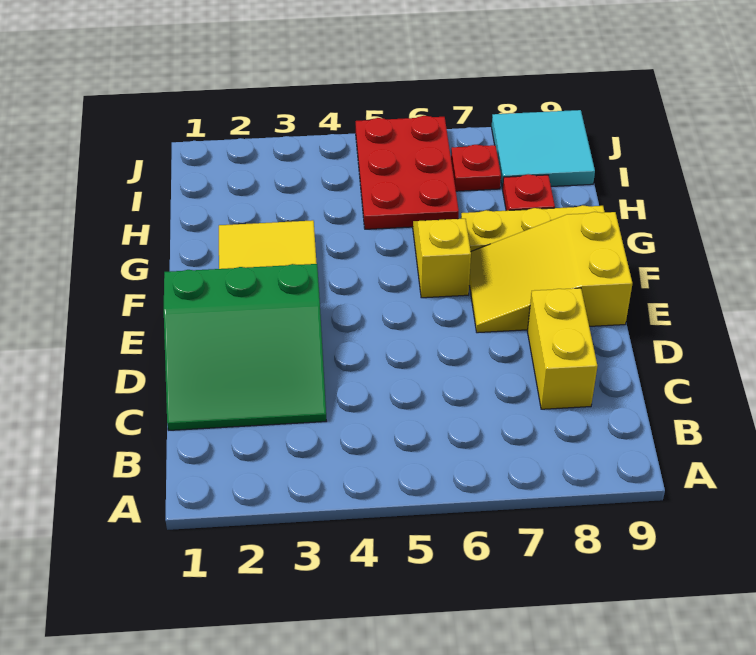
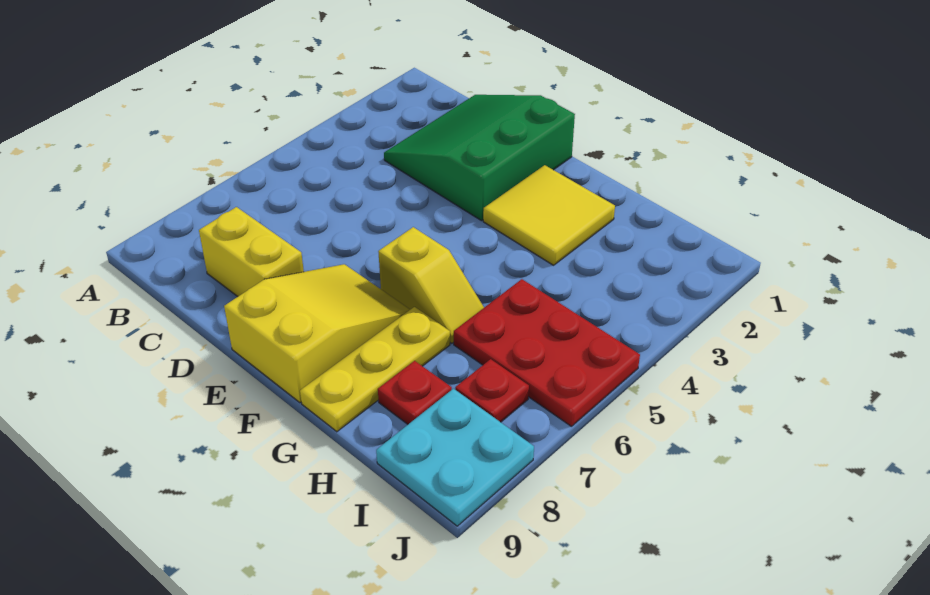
cyan tile I8:J9 level 1 -> cyan plate I8:J9 level 1

